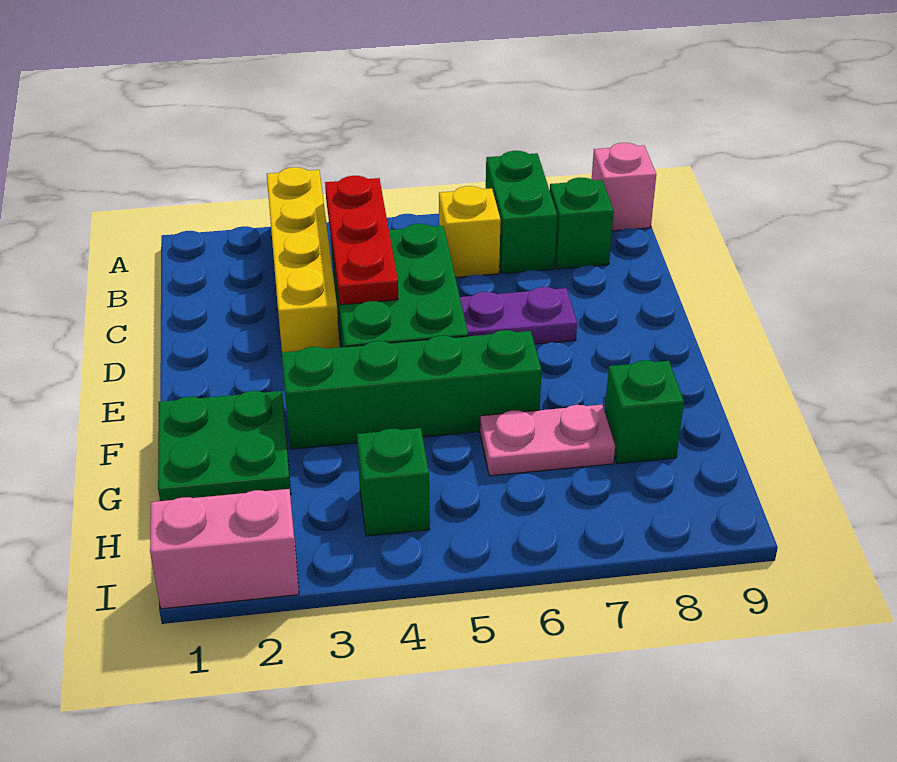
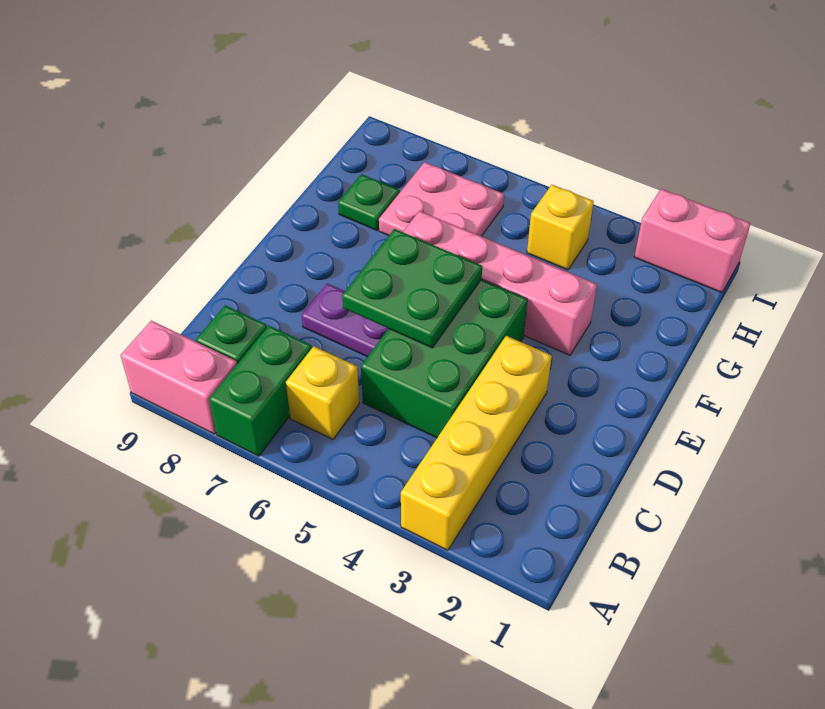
pink brick A9 level 1 -> pink brick A8:A9 level 1
red plate B4:D4 level 2 -> none
green plate F1:G2 level 1 -> green plate D5:E6 level 2
green brick F3:F6 level 1 -> pink brick F3:F6 level 1
pink plate G6:G7 level 1 -> pink plate G6:H7 level 1
green brick G8 level 1 -> green plate G8 level 1
green brick H4 level 1 -> yellow brick H4 level 1

